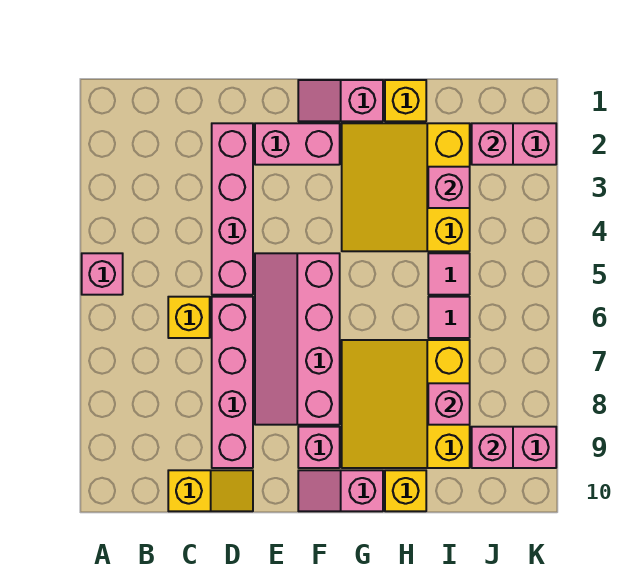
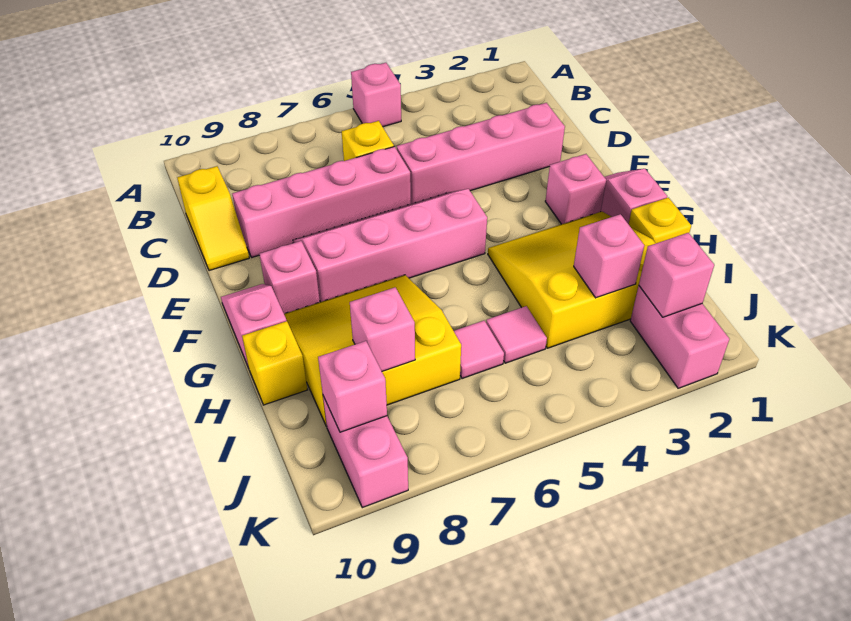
pink brick E2:F2 level 1 -> pink brick F2 level 1

